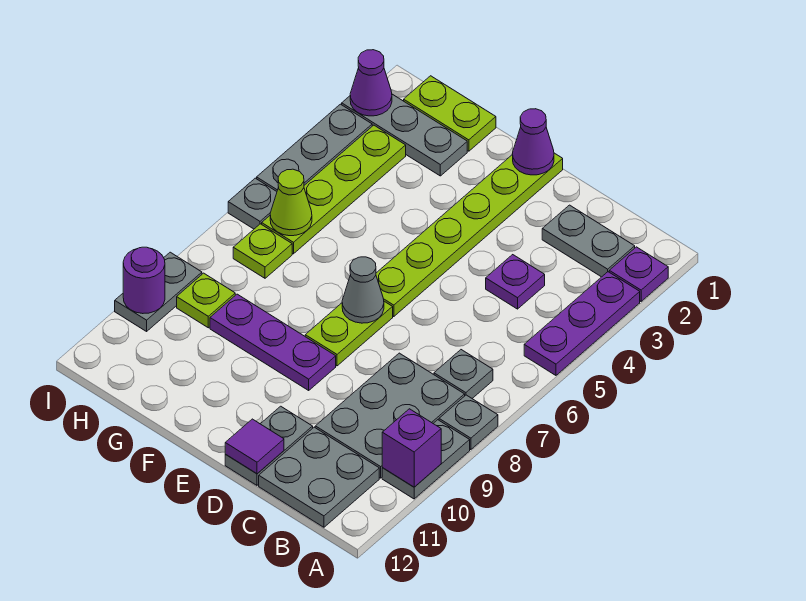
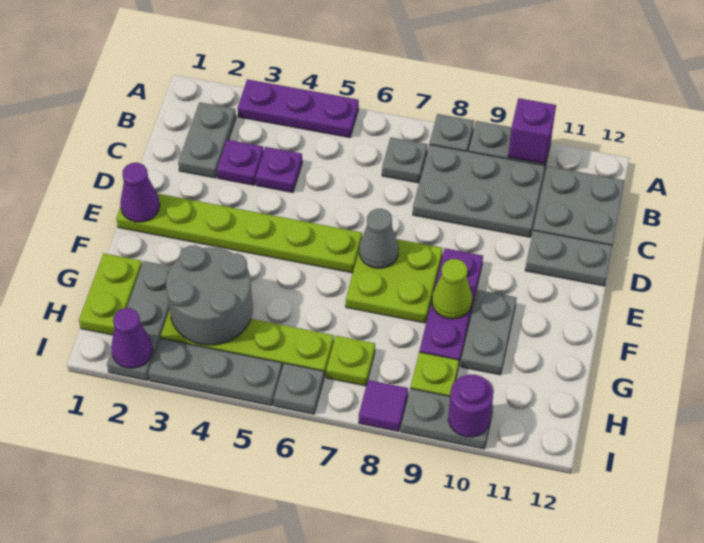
purple plate A2 level 1 -> purple plate C3 level 1
purple tile D12 level 2 -> purple tile I8 level 1
lime plate E7:E8 level 1 -> lime plate E7:F8 level 1
none -> grey plate F10:G10 level 1
none -> grey round brick G3:H4 level 2
lime cone H6 level 2 -> lime cone F9 level 2

